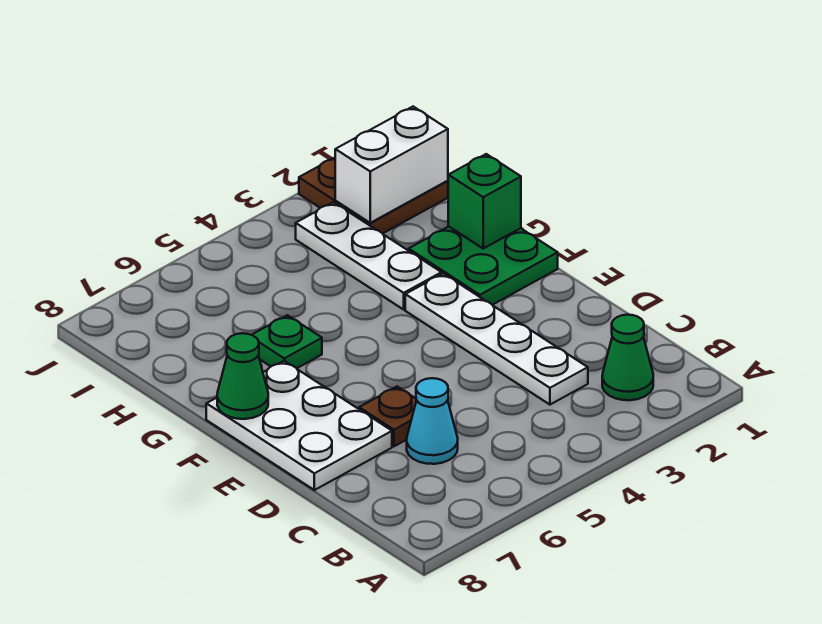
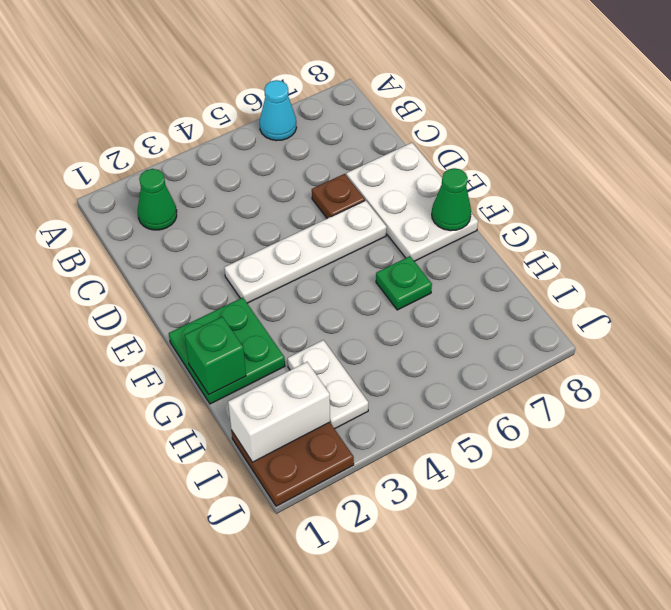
white plate C3:F3 level 1 -> white plate E3:E6 level 1
cyan cone C6 level 1 -> cyan cone A6 level 1
white plate G3:I3 level 1 -> white plate H3:I3 level 1

